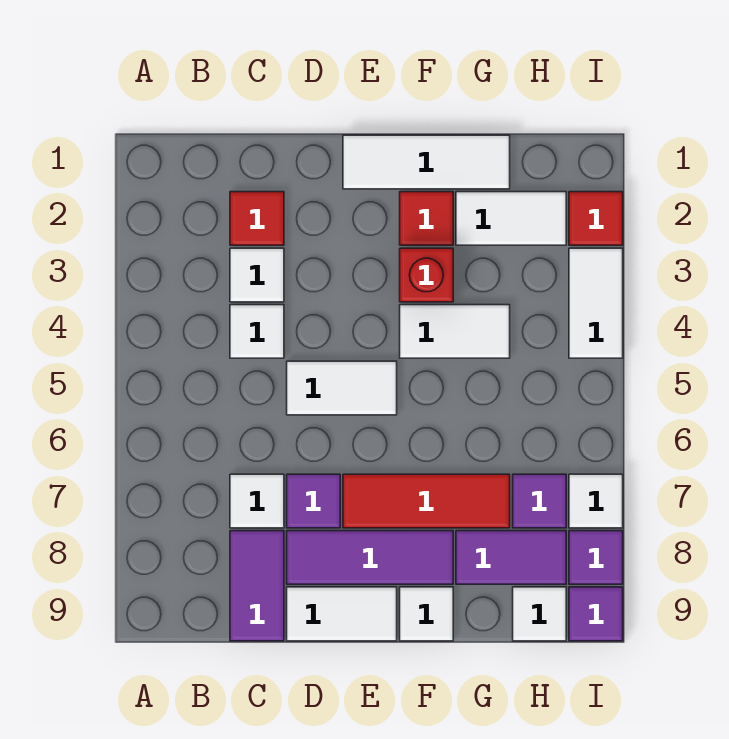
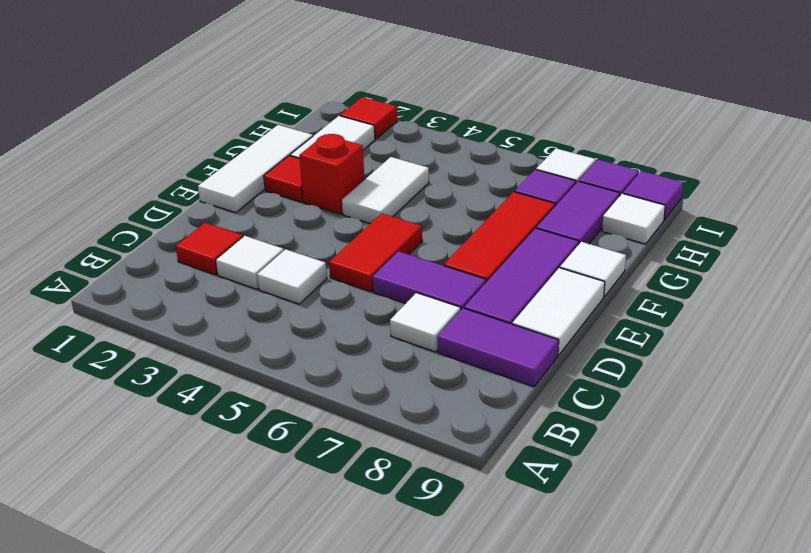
white tile D5:E5 level 1 -> red tile D5:E5 level 1
purple tile D7 level 1 -> purple tile D6:D7 level 1
white tile I3:I4 level 1 -> none

